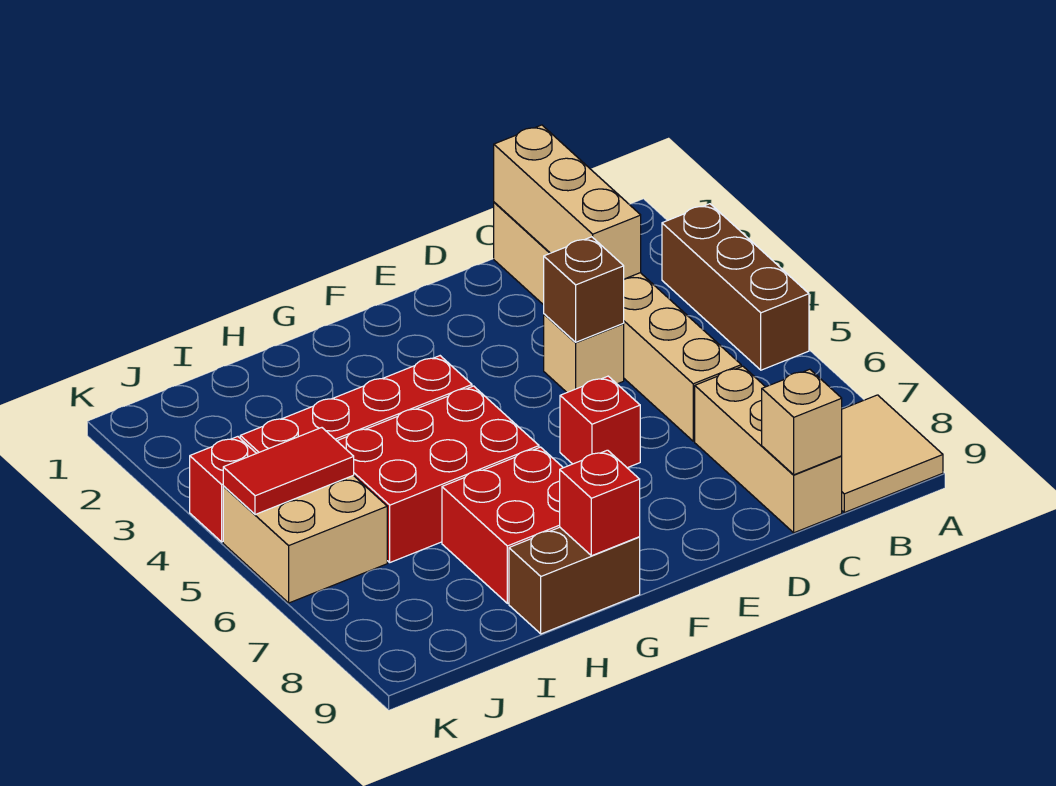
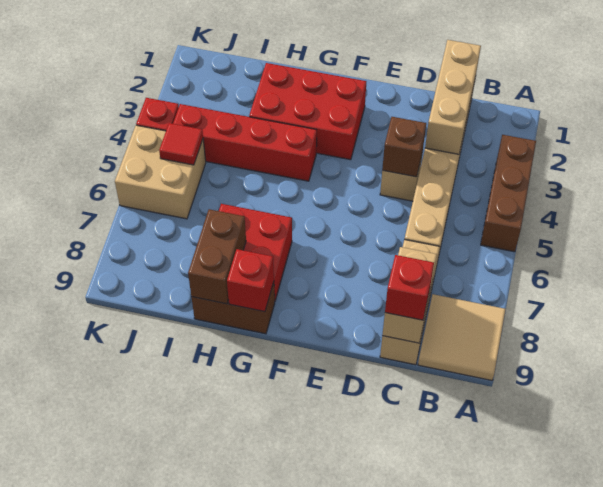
tan brick C9 level 2 -> tan brick C8:C9 level 2
red brick E6 level 1 -> red brick C9 level 3
red brick G5:I6 level 1 -> red brick F2:H3 level 1
none -> brown brick H8:H9 level 2
red tile J5:K5 level 2 -> red tile J5 level 2

